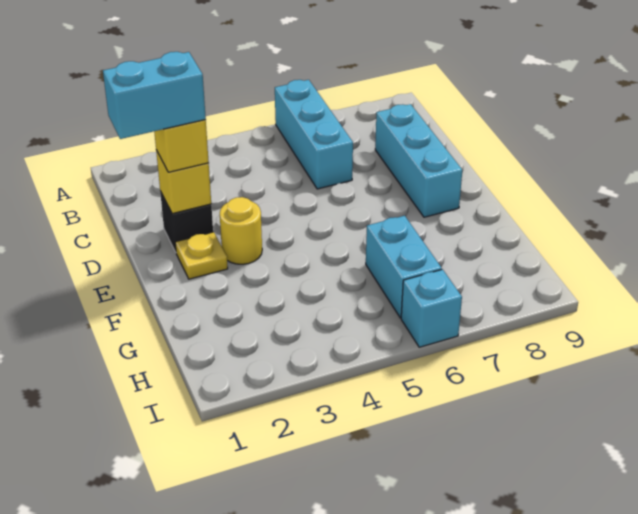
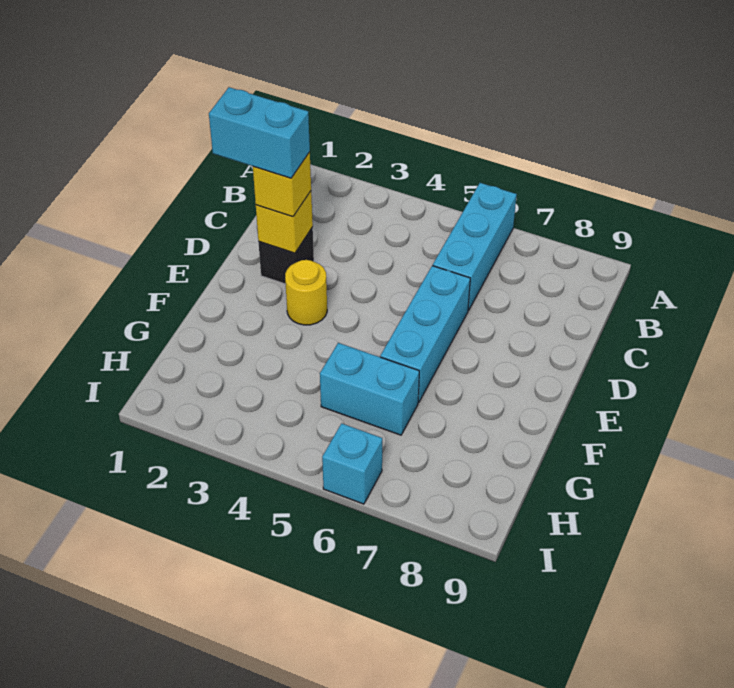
cyan brick C8:E8 level 1 -> cyan brick D6:F6 level 1
yellow plate E2 level 1 -> none
cyan brick G6:H6 level 1 -> cyan brick G5:G6 level 1

